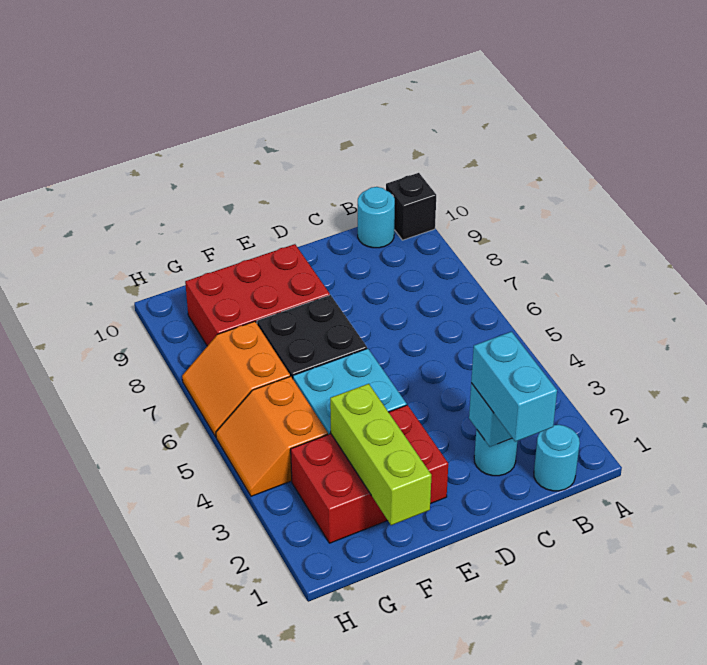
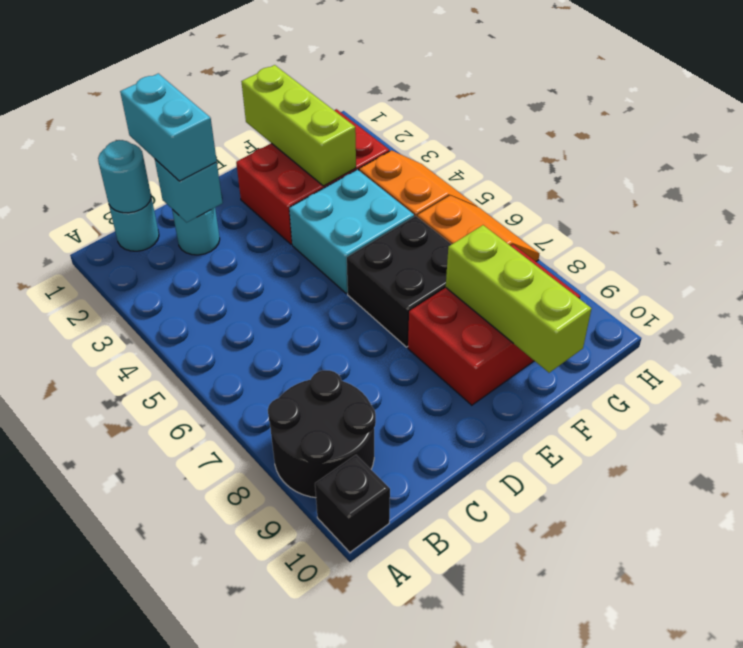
none -> black round brick A8:B9 level 1
cyan round brick B10 level 1 -> cyan round brick B1 level 2
none -> lime brick F8:F10 level 2

